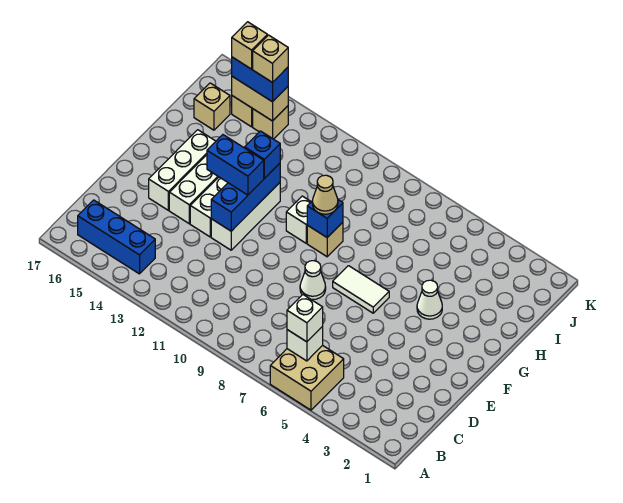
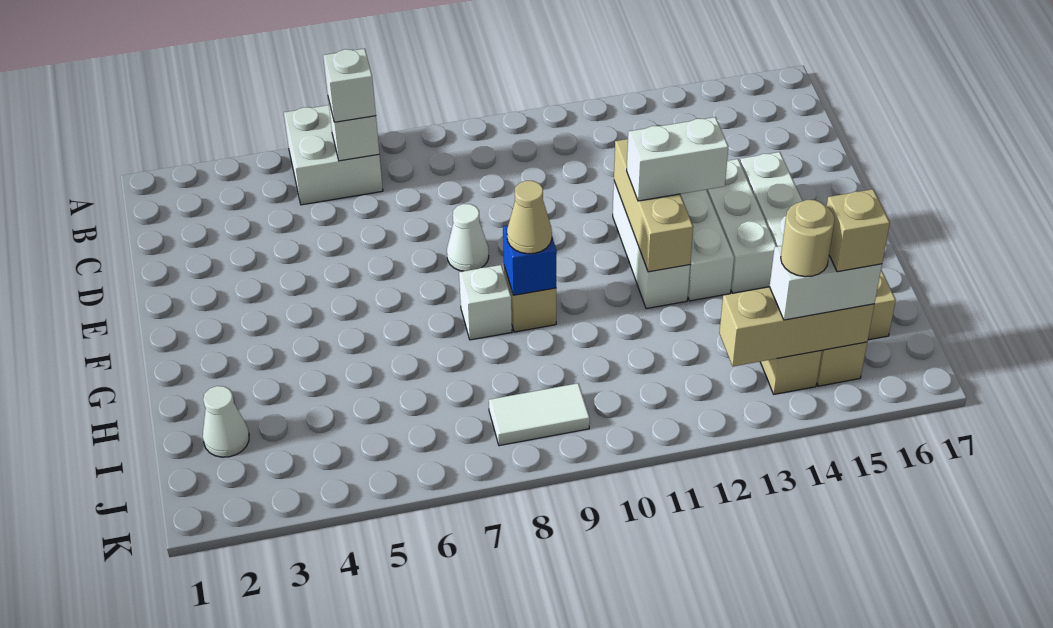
tan brick A5:B6 level 1 -> white brick A5:B6 level 1
blue brick B14:B16 level 1 -> none
blue brick E12:G12 level 2 -> tan brick E12:G12 level 2
white tile F6:F7 level 1 -> white tile J8:J9 level 1
blue brick F12:F13 level 3 -> white brick F12:F13 level 3
white cone G4 level 1 -> white cone I2 level 1
white brick G10 level 1 -> white brick G8 level 1
blue brick G12 level 3 -> none
tan brick J14:J15 level 2 -> tan brick J13:J15 level 2
blue brick J14:J15 level 3 -> white brick J14:J15 level 3
tan brick J14 level 4 -> tan round brick J14 level 4

